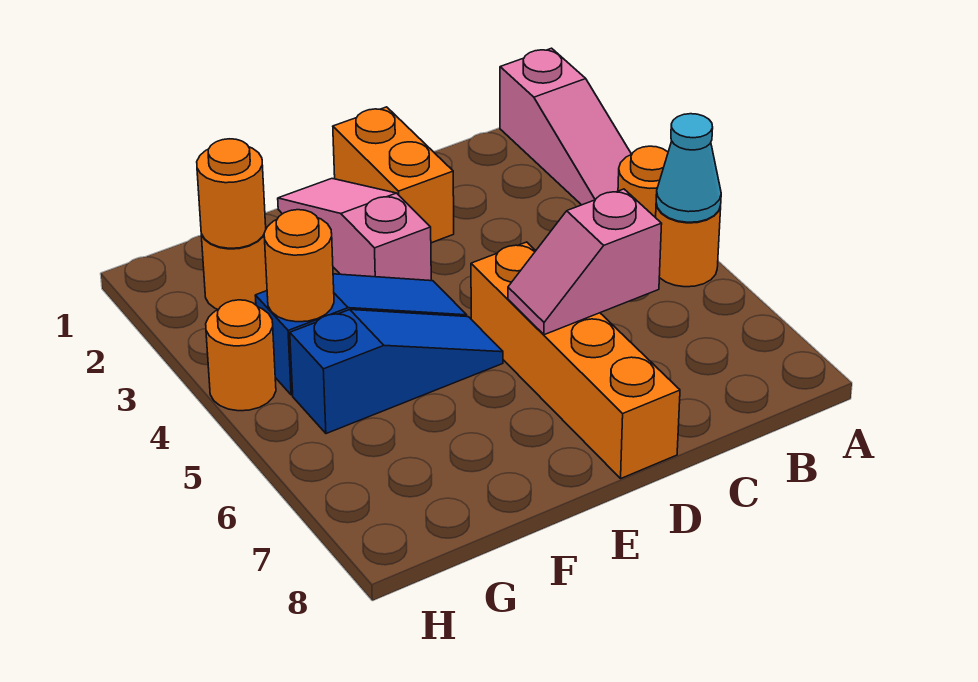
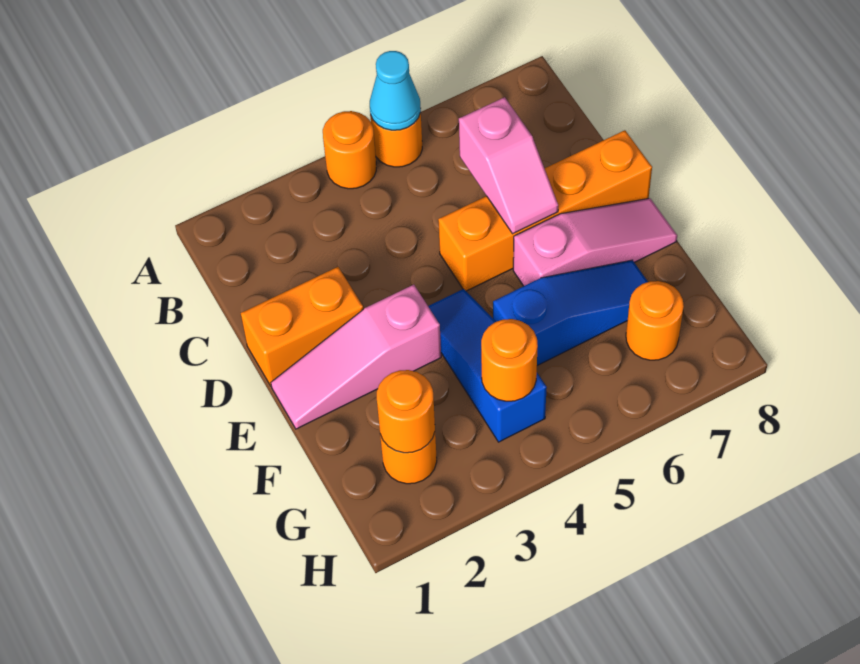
pink slope A1:A3 level 1 top 1 -> pink slope E6:E8 level 1 top 6
blue slope E5:G5 level 1 top G -> blue slope F5:F7 level 1 top 5
orange round brick H4 level 1 -> orange round brick G7 level 1

